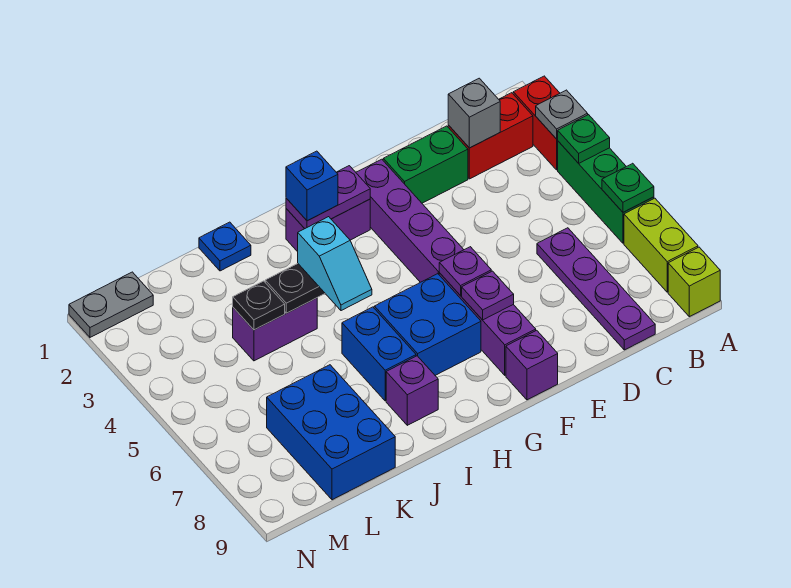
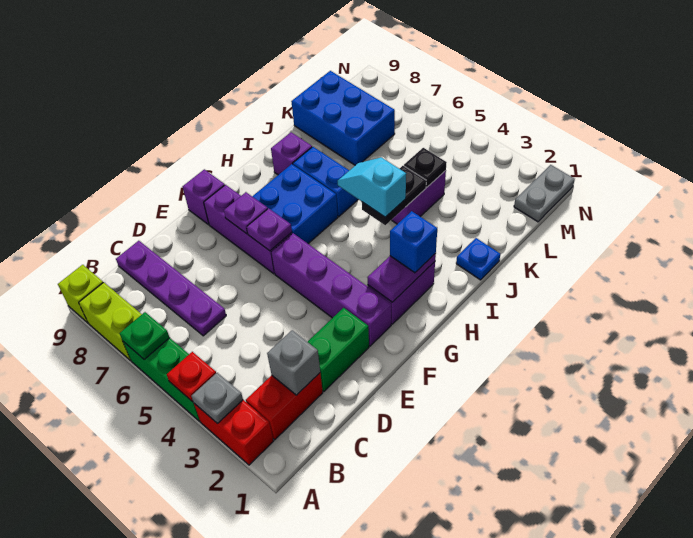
green plate A4 level 2 -> red plate A4 level 2

